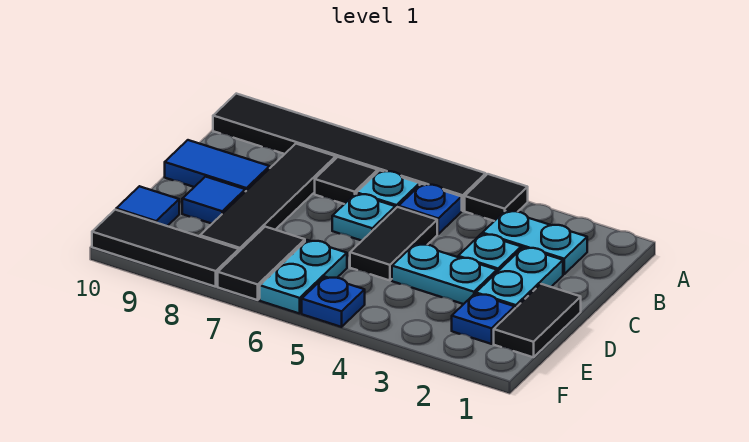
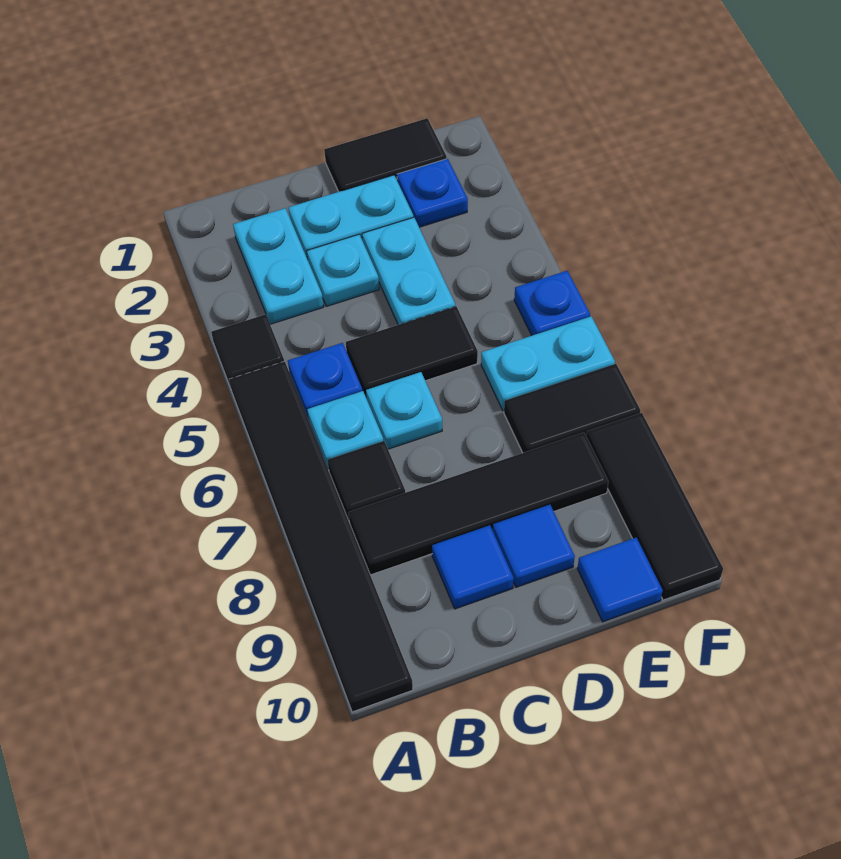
blue tile C9:C10 level 1 -> blue tile C9 level 1

